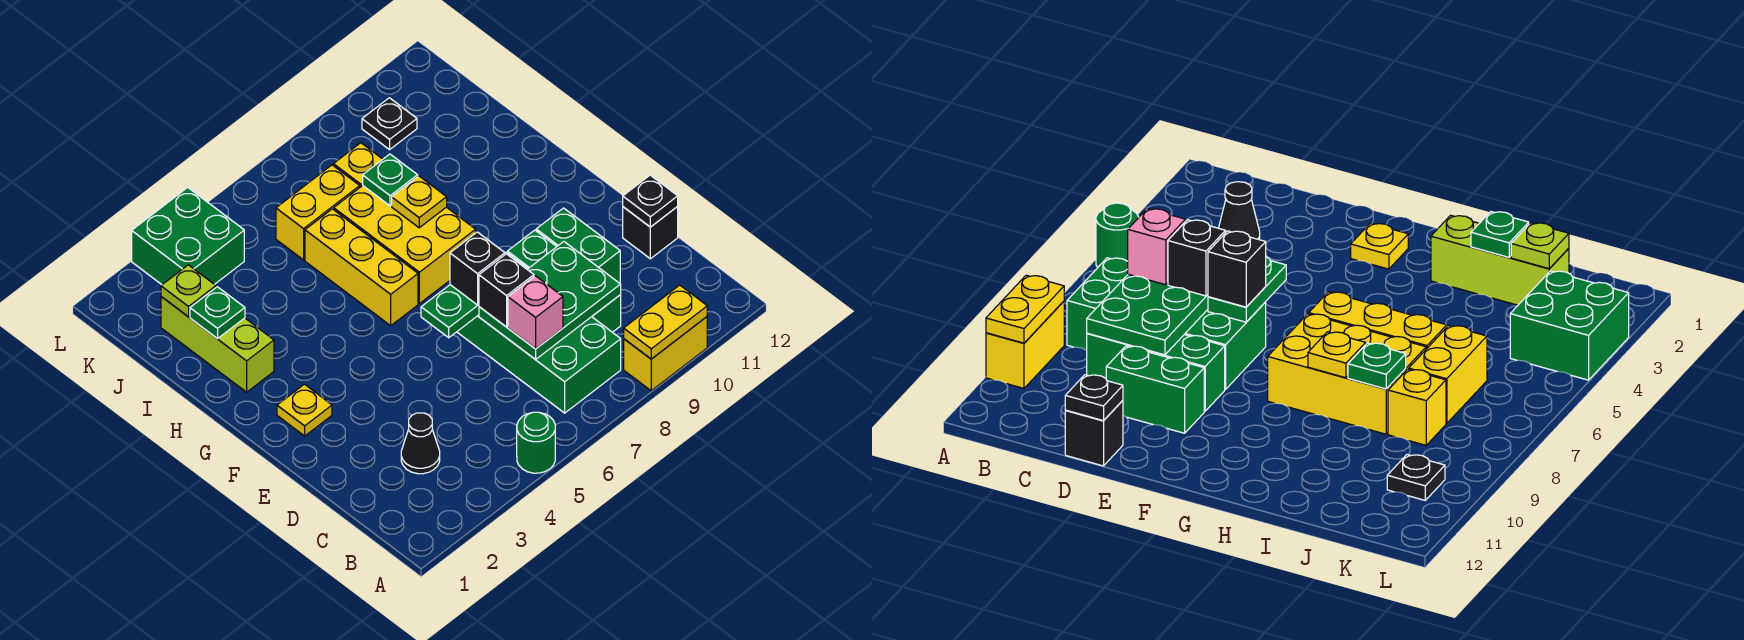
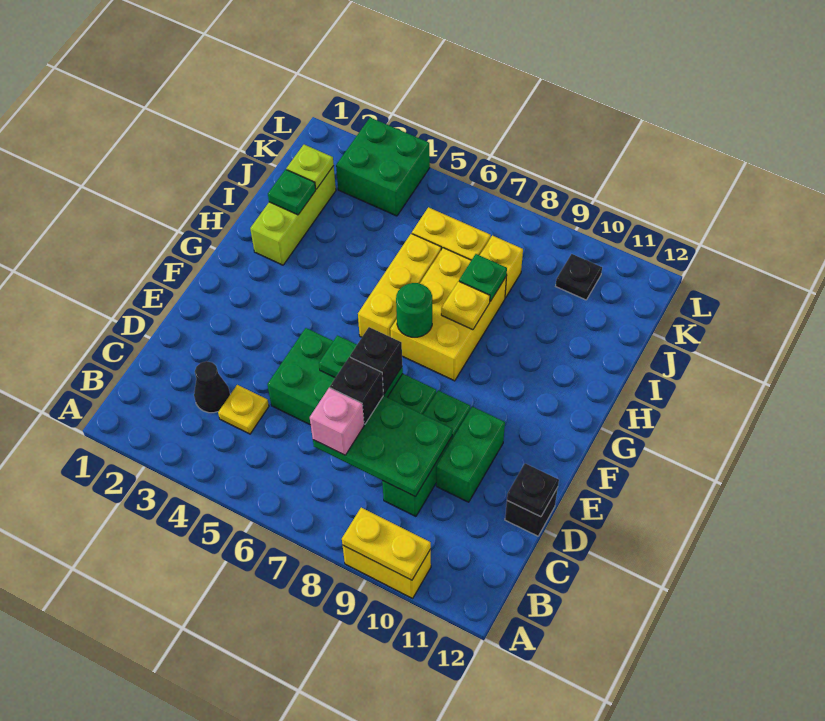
green round brick A5 level 1 -> green round brick G7 level 2
green brick B7:E8 level 1 -> green brick D5:E8 level 1
yellow plate F2 level 1 -> yellow plate C4 level 1

